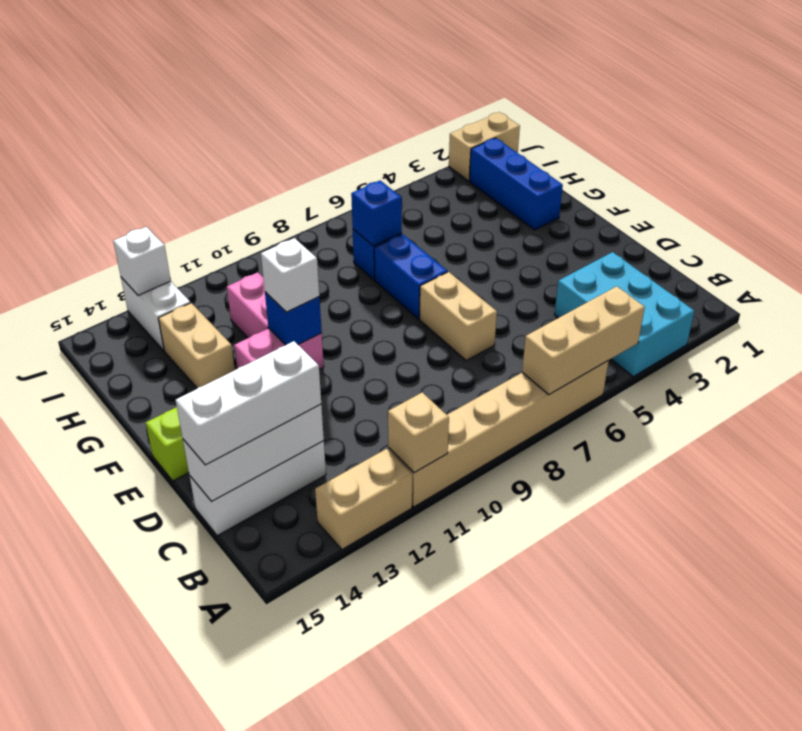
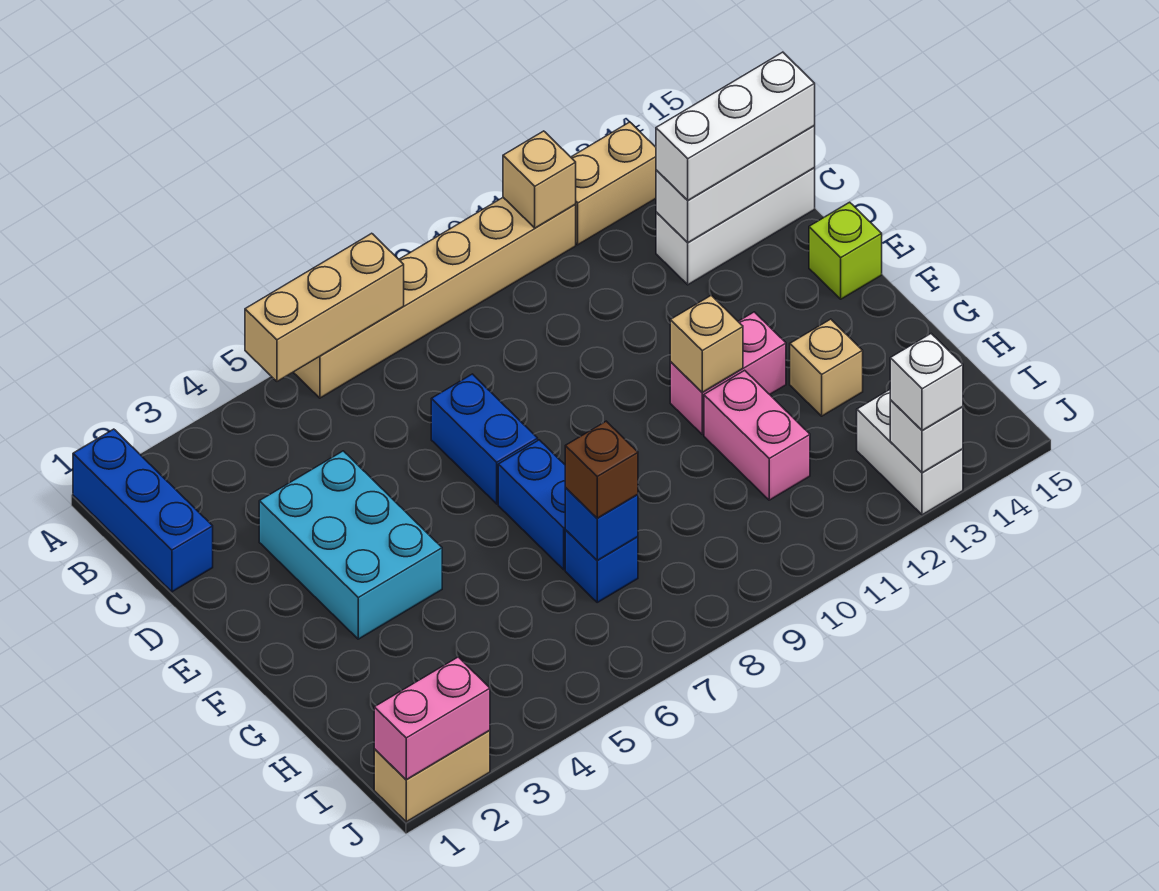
cyan brick A3:C4 level 1 -> cyan brick D3:F4 level 1
tan brick D7:E7 level 1 -> blue brick D7:E7 level 1
blue brick F11 level 2 -> tan brick F11 level 2
white brick F11 level 3 -> white brick J13 level 3
blue brick G2:I2 level 1 -> blue brick A1:C1 level 1
tan brick G13:H13 level 1 -> tan brick G13 level 1
none -> brown brick H7 level 3
none -> pink brick J1:J2 level 2

